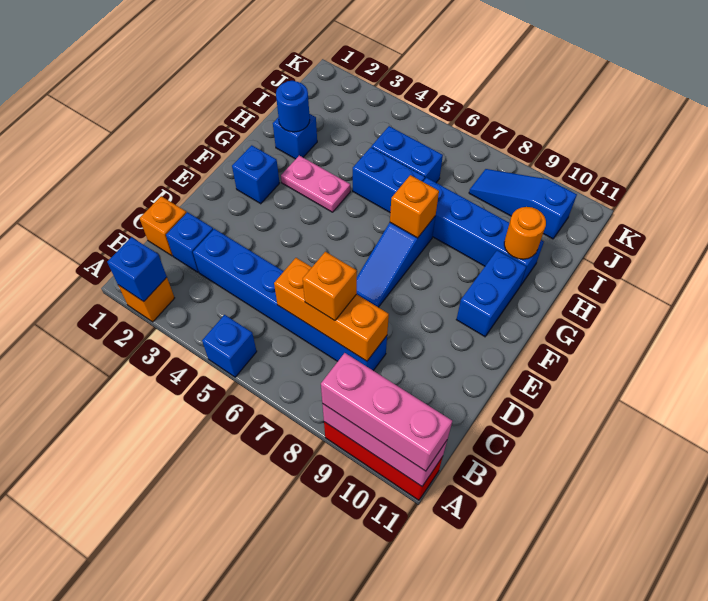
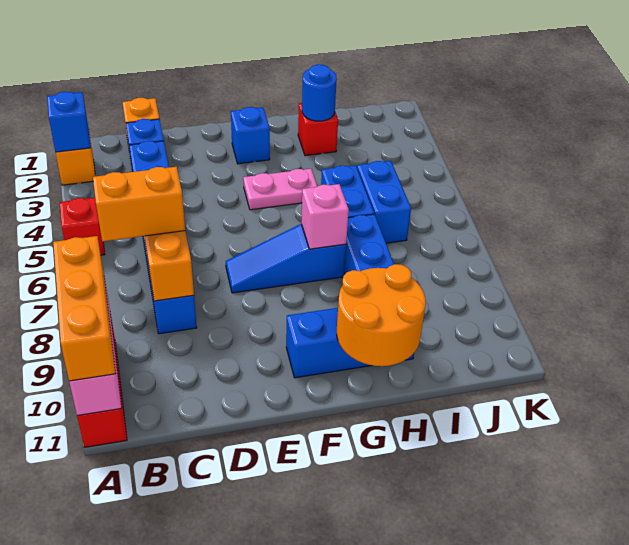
blue brick A5 level 1 -> red brick A5 level 1
pink brick A9:A11 level 3 -> orange brick A9:A11 level 3
orange brick C7 level 3 -> orange brick B7:C7 level 3
pink plate G3:G4 level 1 -> pink plate F4:G4 level 1
orange brick G7 level 2 -> pink brick G7 level 2
blue brick H2 level 1 -> red brick H2 level 1
orange round brick H10 level 2 -> orange round brick G10:H11 level 2
blue slope J8:J10 level 1 top 10 -> none

